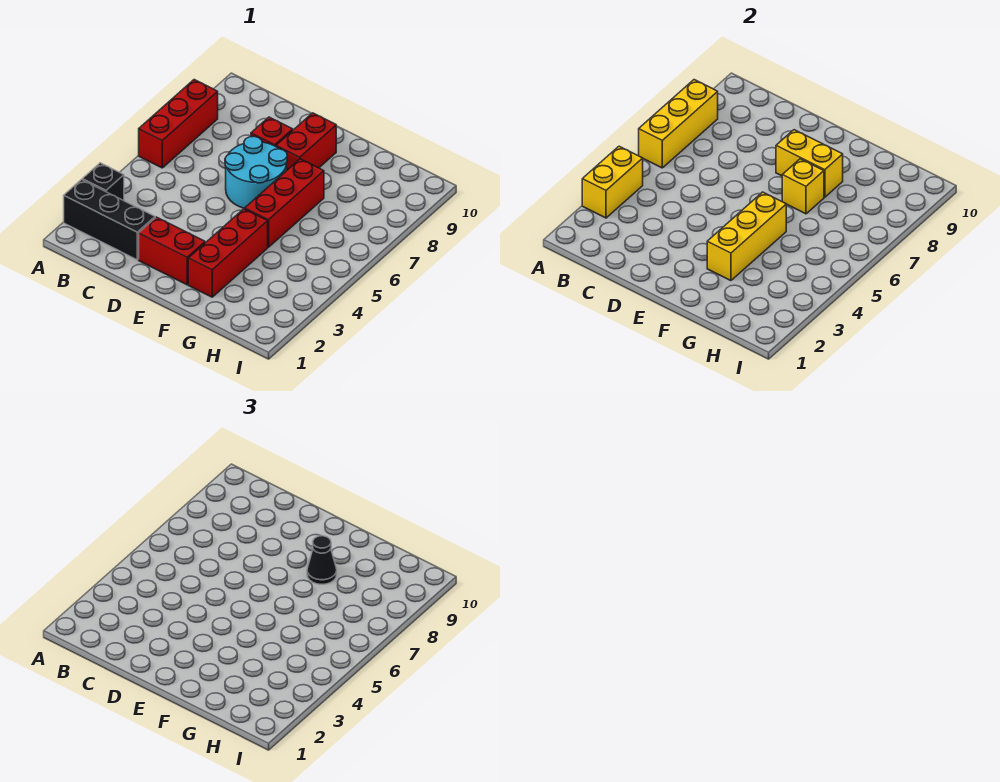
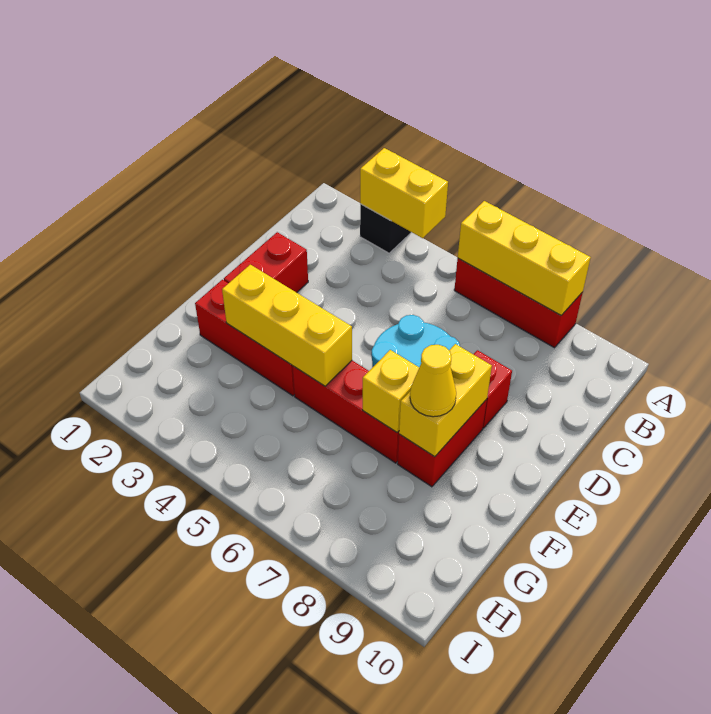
black brick A2:C2 level 1 -> none
red brick E8:E9 level 1 -> red brick E8:F8 level 1
black cone F8 level 3 -> yellow cone F8 level 3

